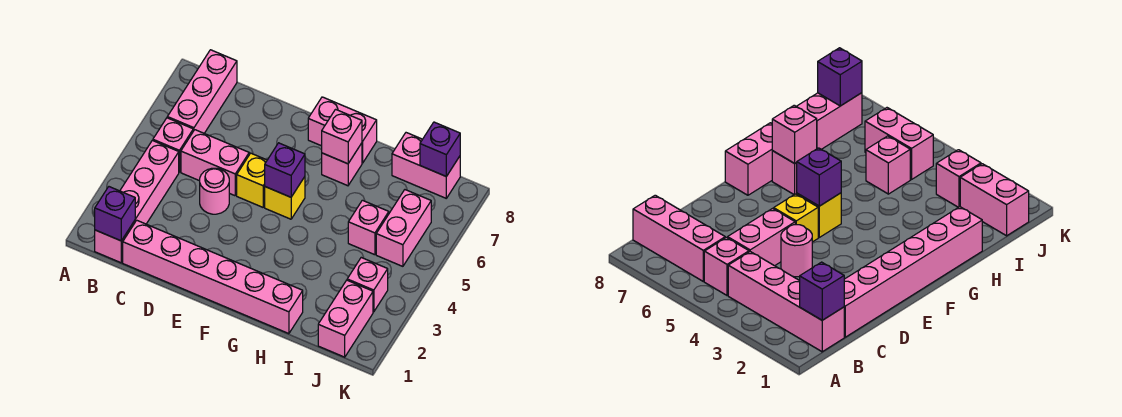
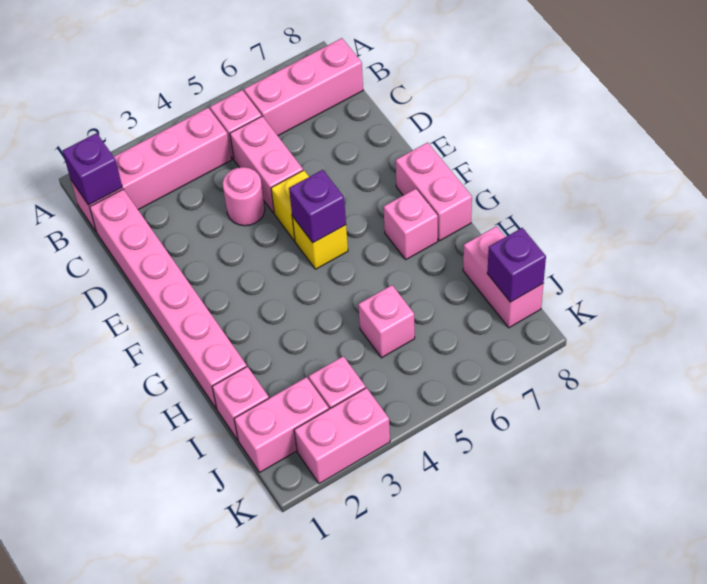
pink brick G7 level 2 -> pink brick I1 level 1
pink brick J5:J6 level 1 -> pink brick K2:K3 level 1

